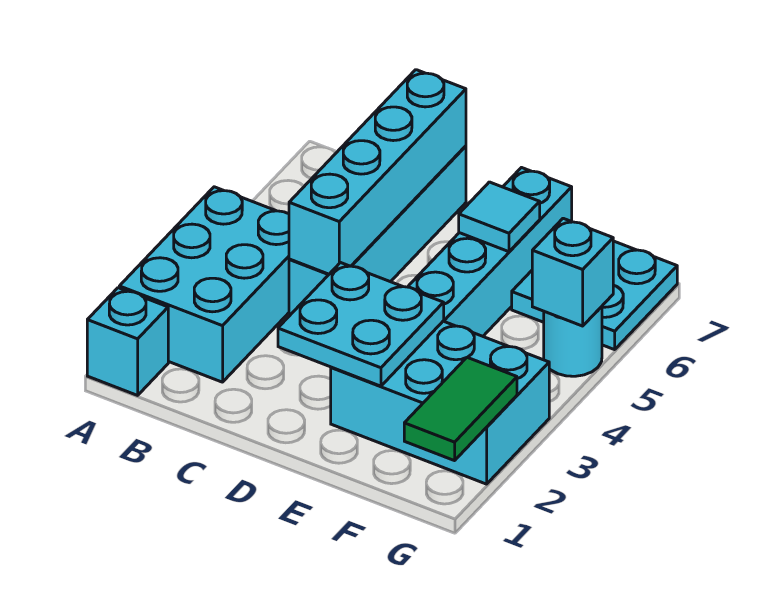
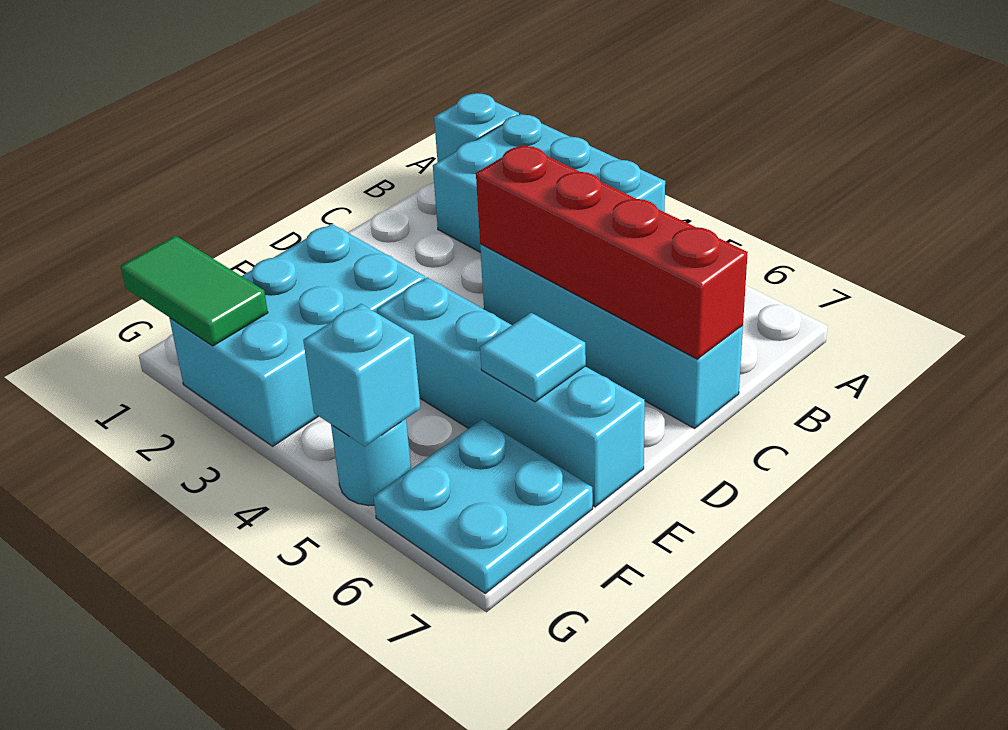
cyan brick C4:C7 level 2 -> red brick C4:C7 level 2
cyan plate D2:E3 level 2 -> none

